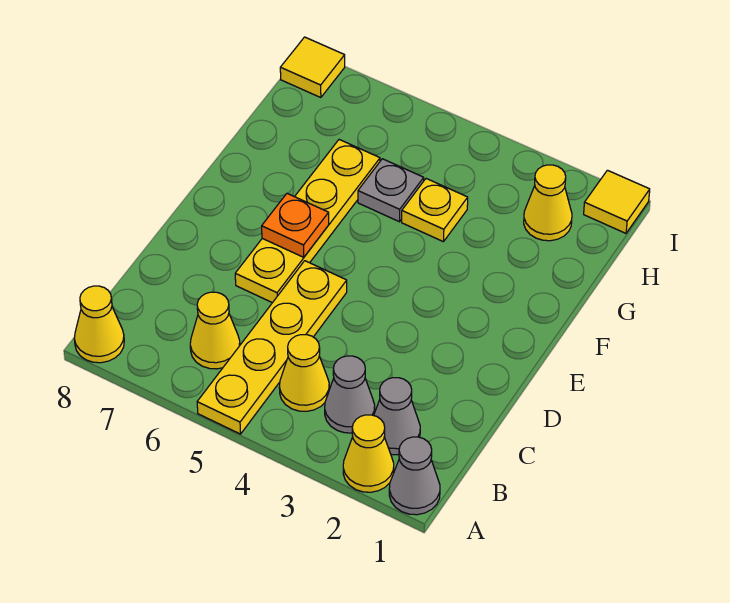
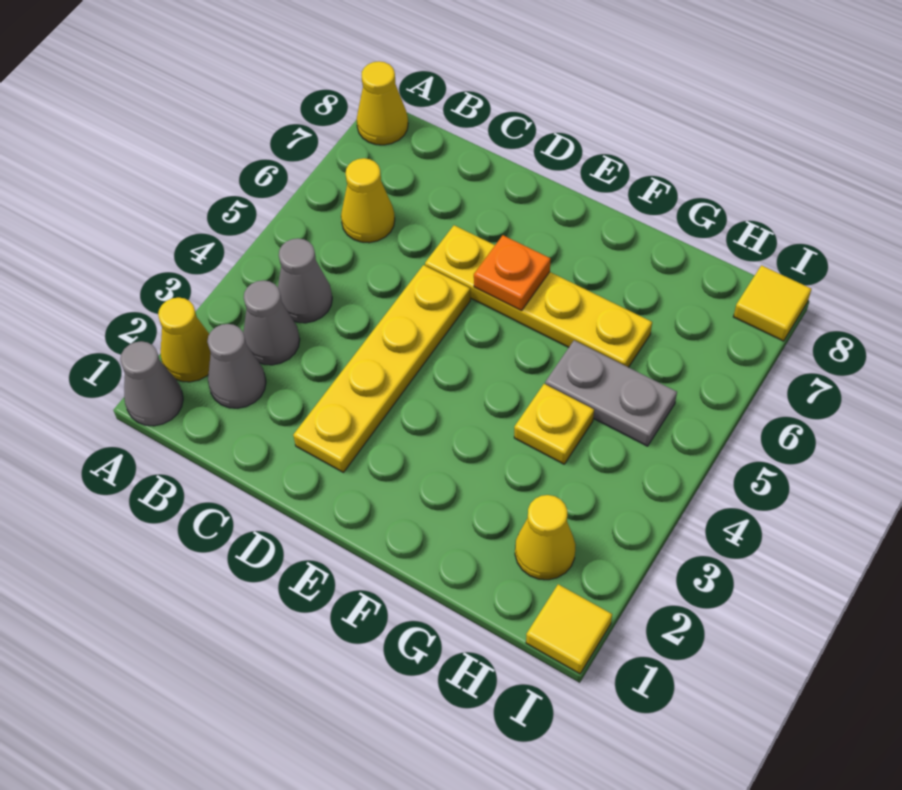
yellow plate A5:D5 level 1 -> yellow plate D2:D5 level 1
yellow cone B4 level 1 -> grey cone B4 level 1
grey plate G5 level 1 -> grey plate G5:H5 level 1

